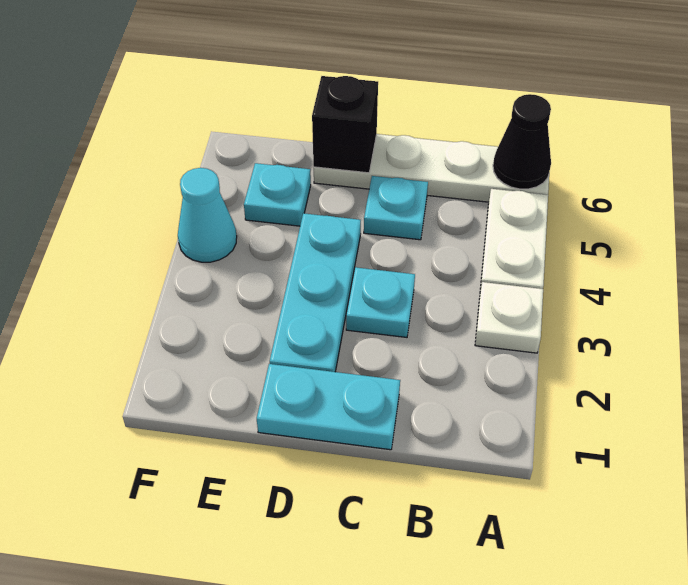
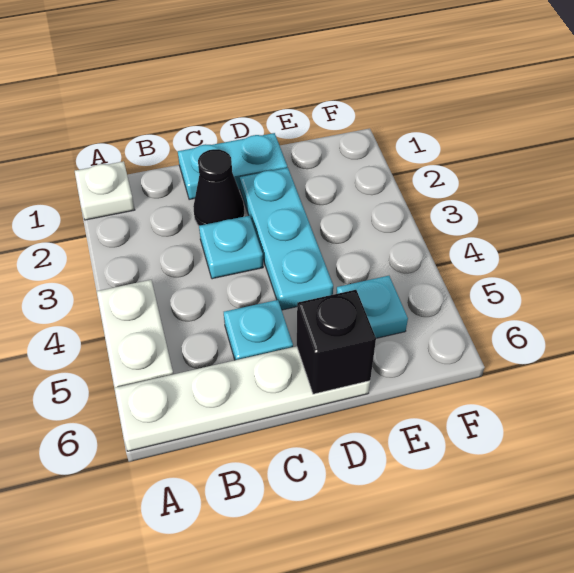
white plate A3 level 1 -> white plate A1 level 1
black cone A6 level 2 -> black cone C2 level 1
cyan cone F4 level 1 -> none

